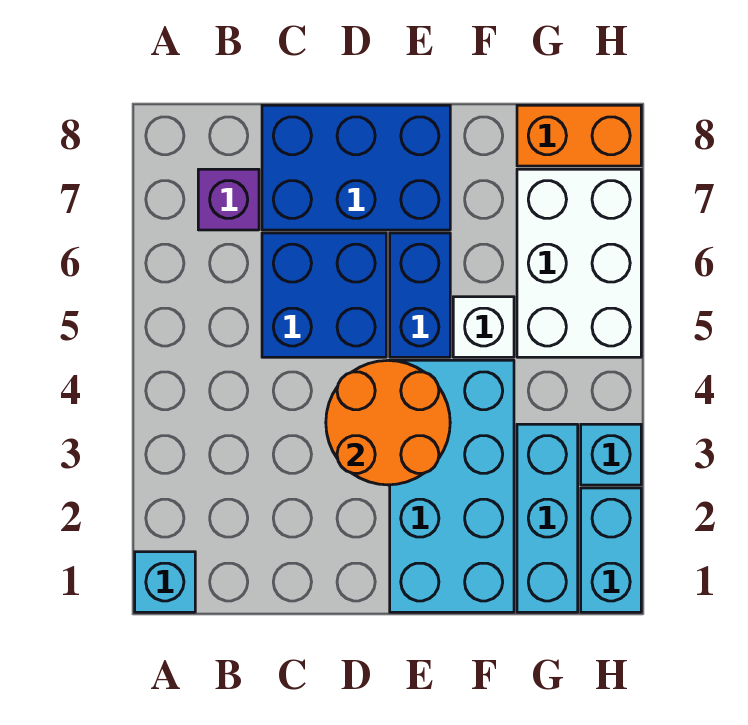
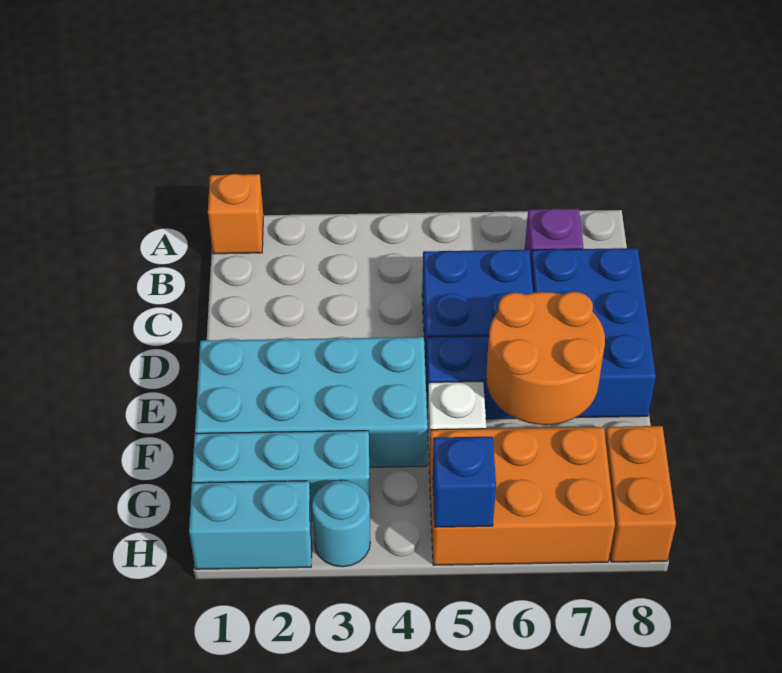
cyan brick A1 level 1 -> orange brick A1 level 1
orange round brick D3:E4 level 2 -> orange round brick E6:F7 level 2
white brick G5:H7 level 1 -> orange brick G5:H7 level 1
cyan brick H3 level 1 -> cyan round brick H3 level 1
none -> blue brick H5 level 2

